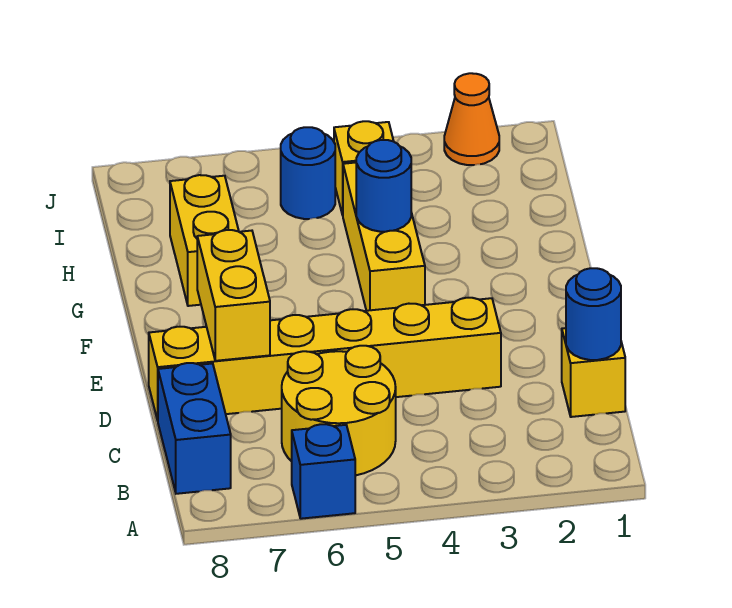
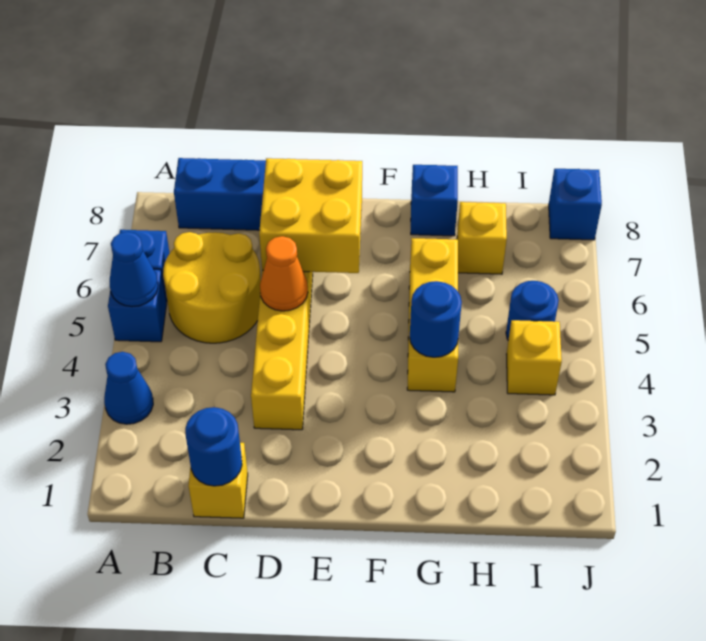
none -> blue cone A3 level 1
none -> blue brick A5 level 1
none -> blue cone A5 level 2
yellow brick D7:E7 level 2 -> yellow brick D6:E7 level 2
yellow brick F4:H4 level 1 -> yellow brick G4:G6 level 1
yellow brick G7:H7 level 1 -> yellow brick H7 level 1
none -> blue brick G8 level 1
orange cone J2 level 1 -> orange cone D5 level 2
none -> blue brick J8 level 1

